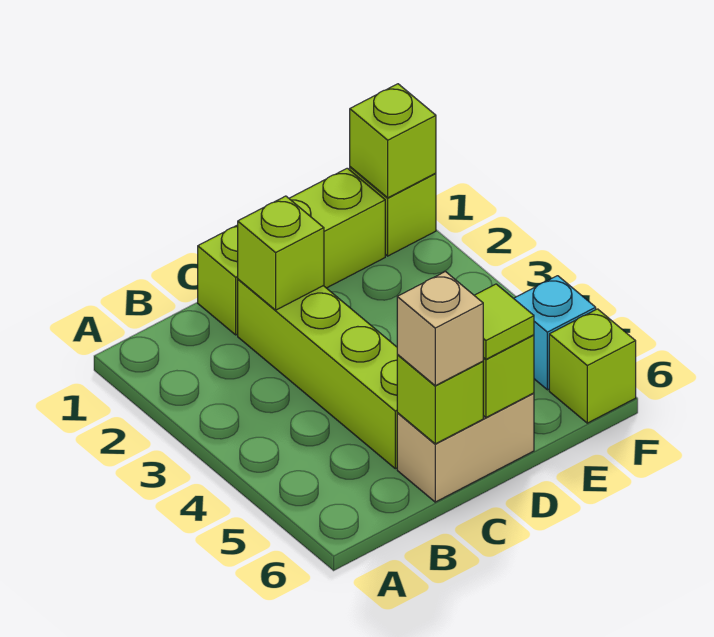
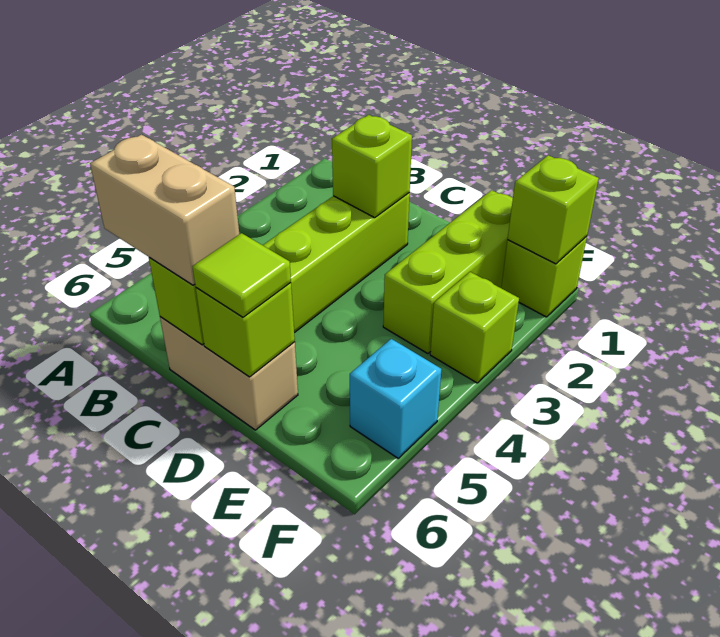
lime brick C1:E1 level 1 -> lime brick E1:E3 level 1
tan brick C6 level 3 -> tan brick B6:C6 level 3
lime brick F6 level 1 -> lime brick F3 level 1

